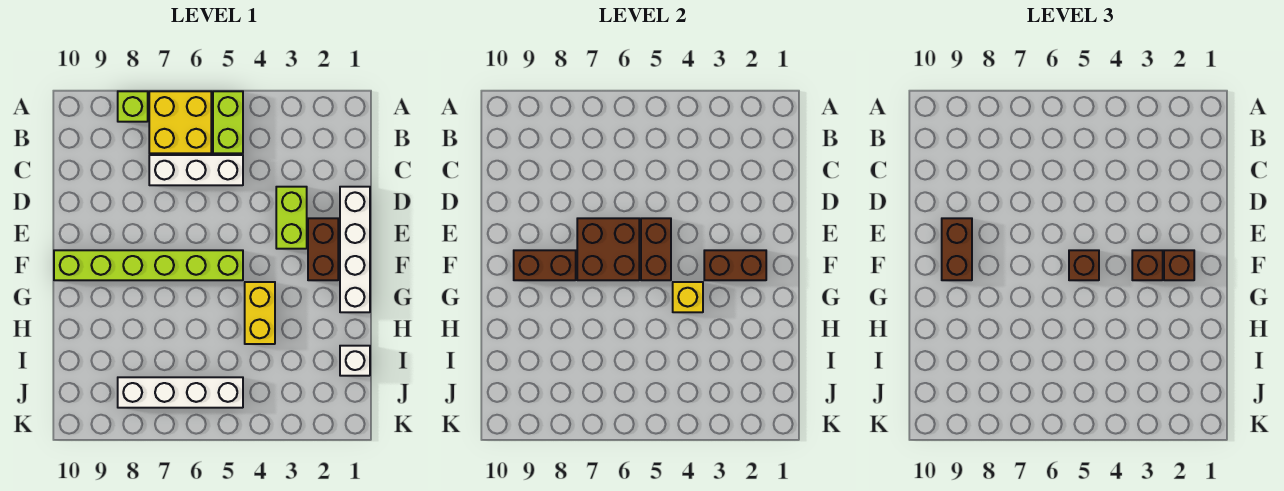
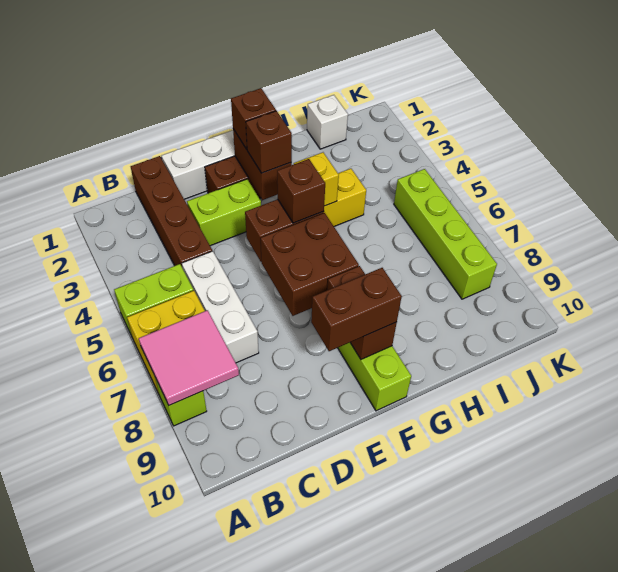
none -> pink tile A7:B8 level 2
none -> brown brick C1:C4 level 1
white brick J5:J8 level 1 -> lime brick J5:J8 level 1

